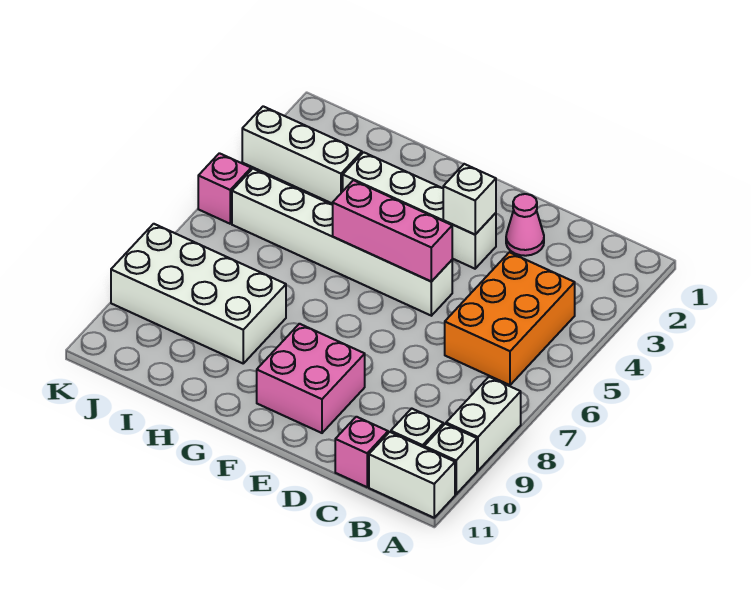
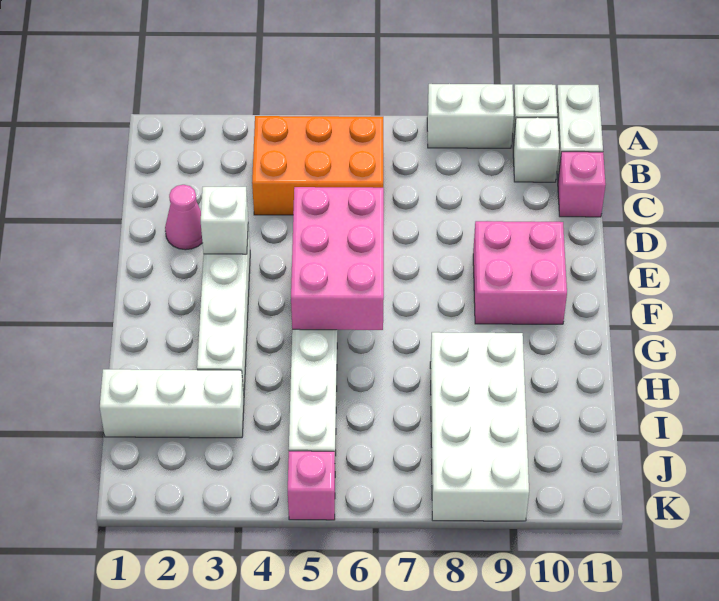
pink brick E5:G5 level 2 -> pink brick E5:G6 level 2
white brick I3:K3 level 1 -> white brick I1:I3 level 1

